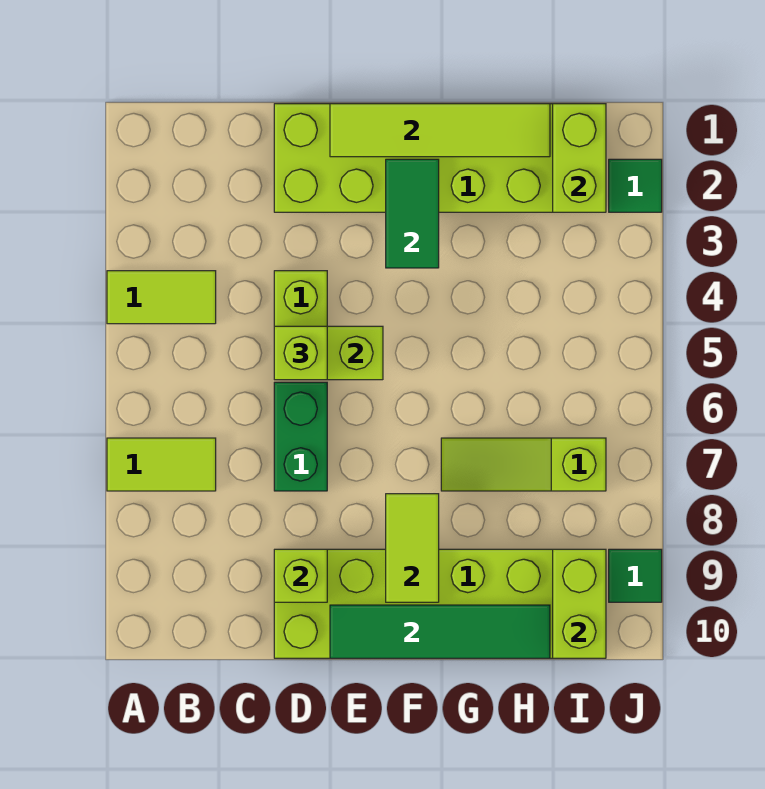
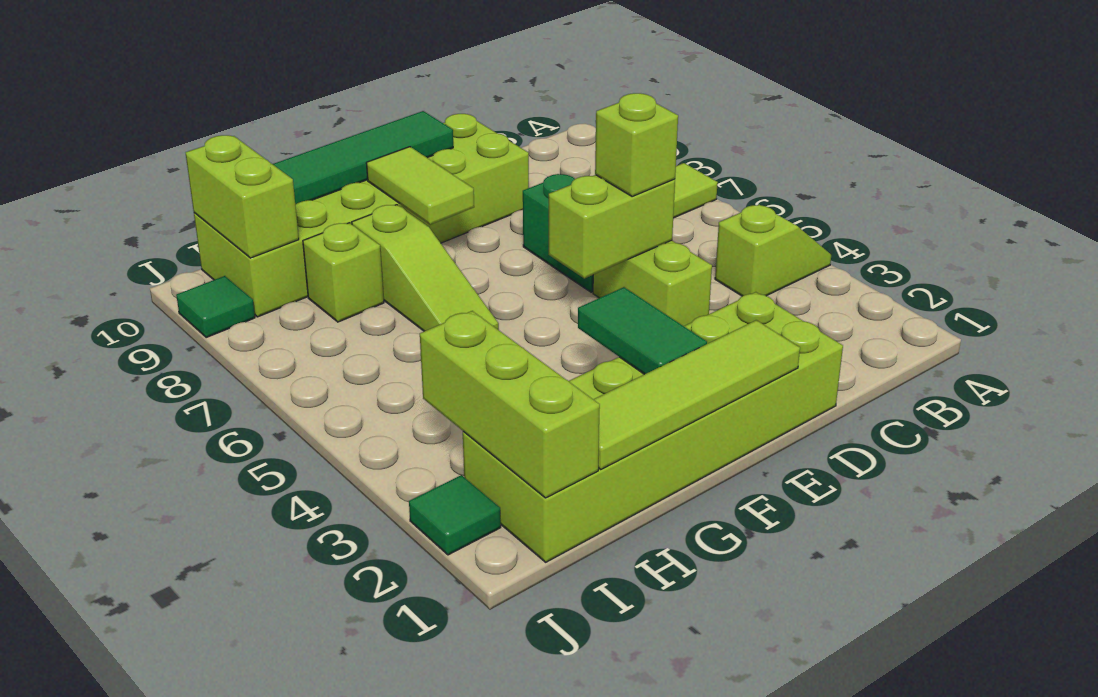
lime tile A4:B4 level 1 -> lime slope A4:B4 level 1 top B
lime brick D9 level 2 -> lime brick H8 level 1
lime slope G7:I7 level 1 top I -> lime slope G6:G8 level 1 top 8
lime brick I1:I2 level 2 -> lime brick I1:I3 level 2

